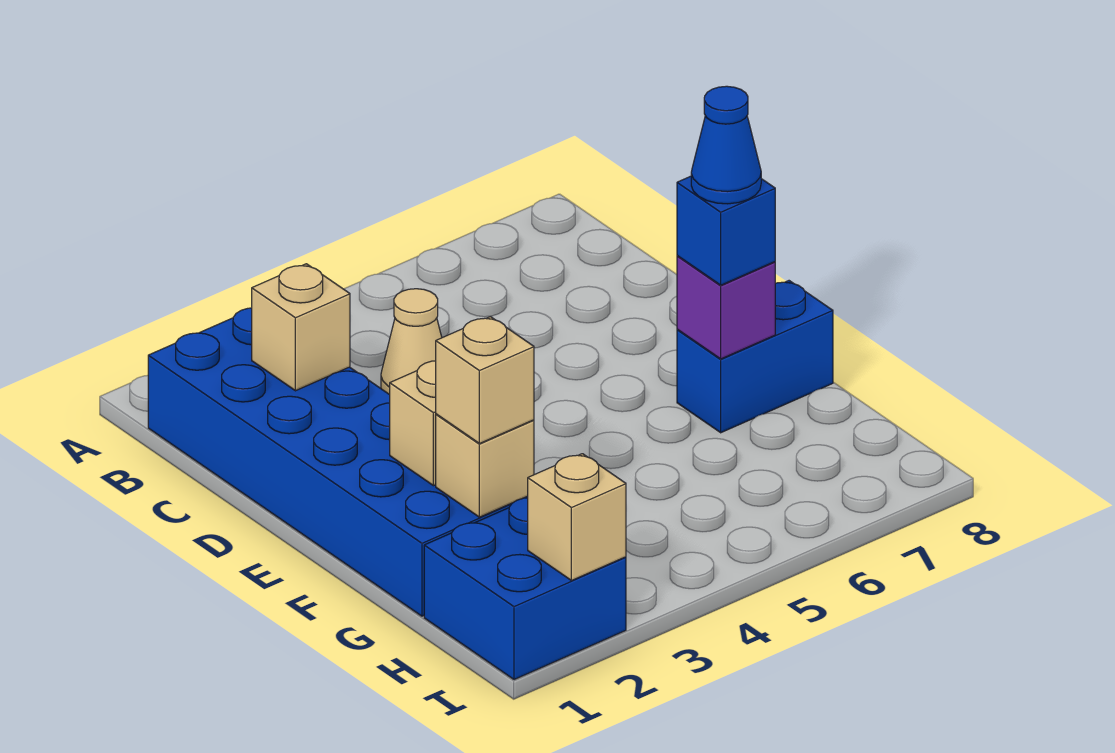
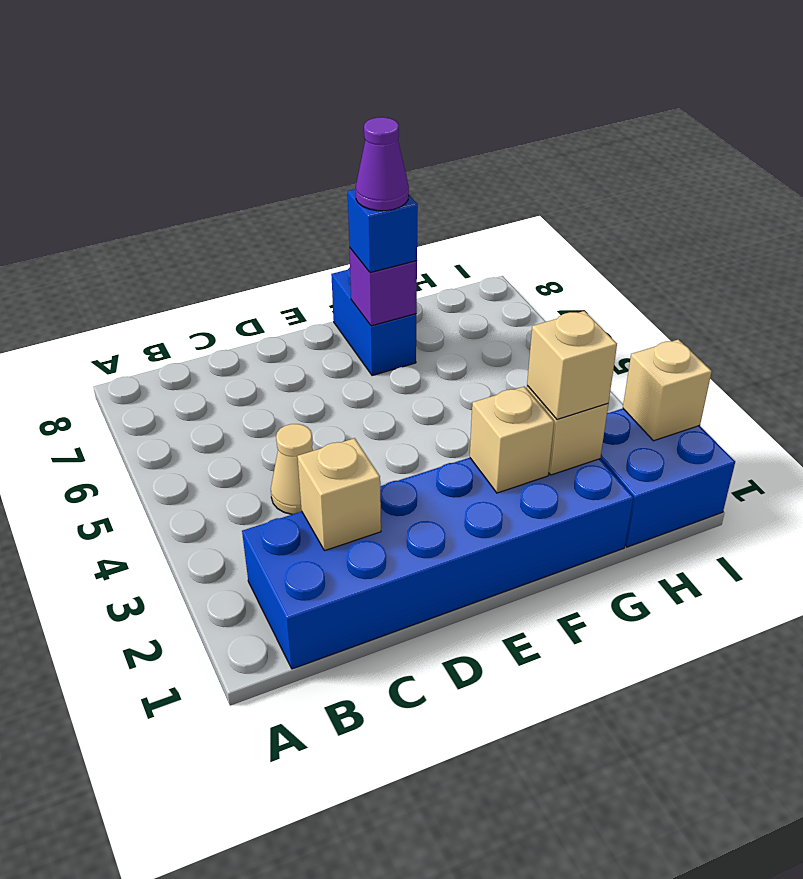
blue cone F7 level 4 -> purple cone F7 level 4

